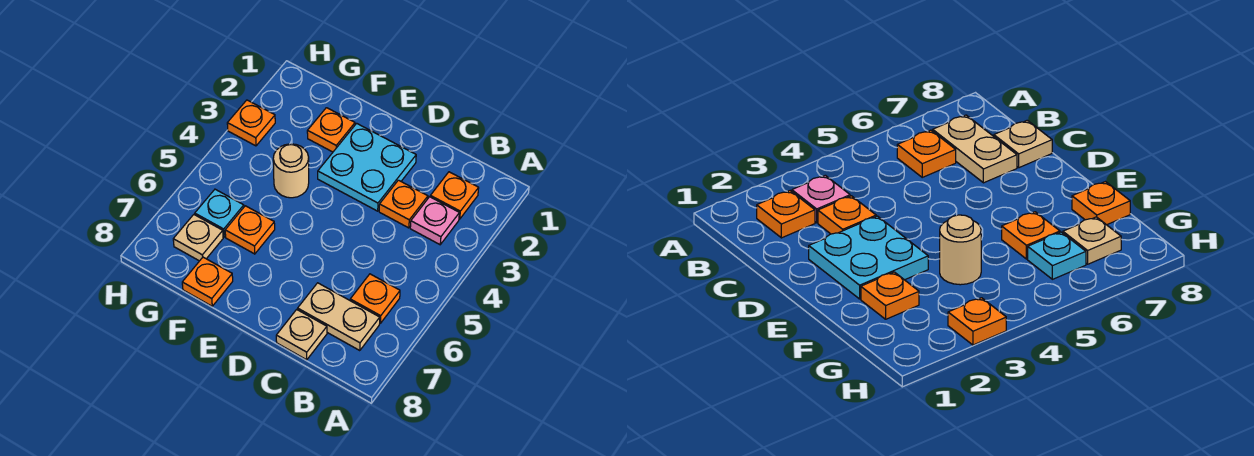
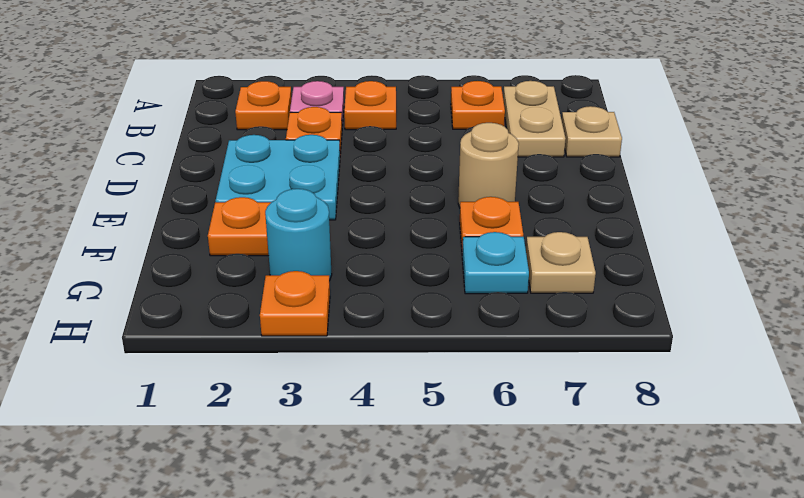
tan round brick F4 level 1 -> tan round brick E6 level 1
orange plate F8 level 1 -> orange plate B4 level 1
none -> cyan round brick G3 level 1

